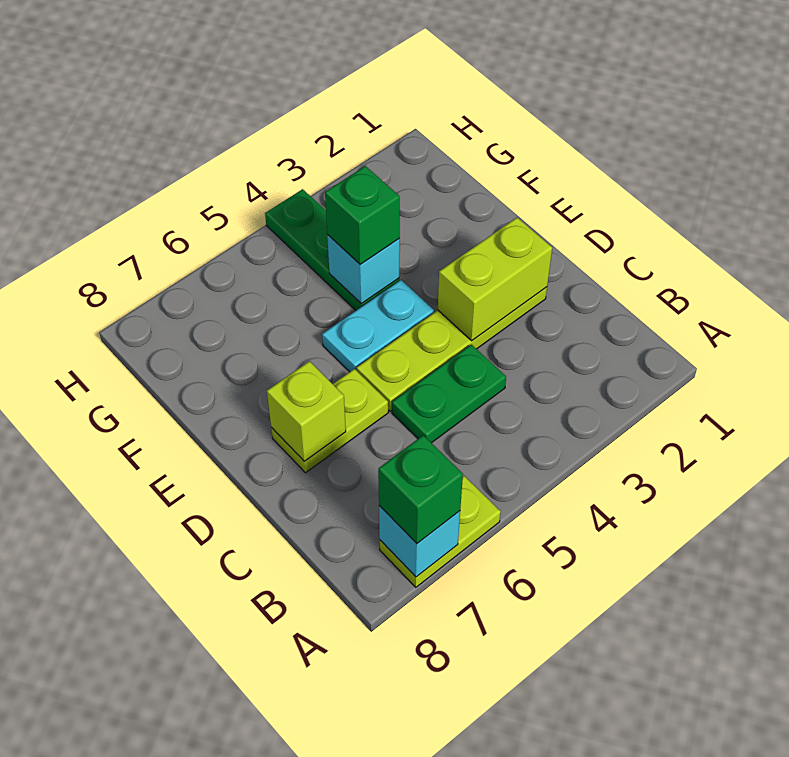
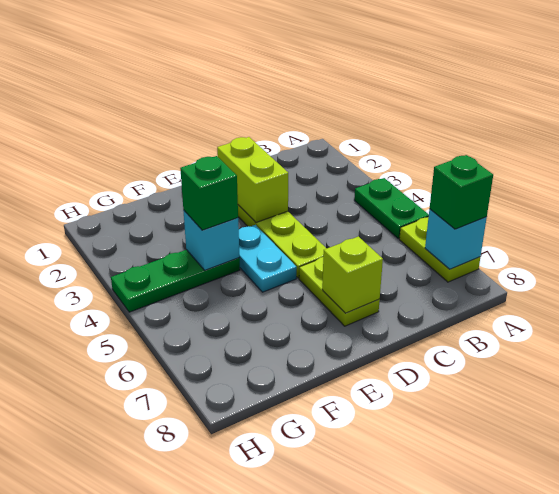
green plate C4:C5 level 1 -> green plate A4:A5 level 1

